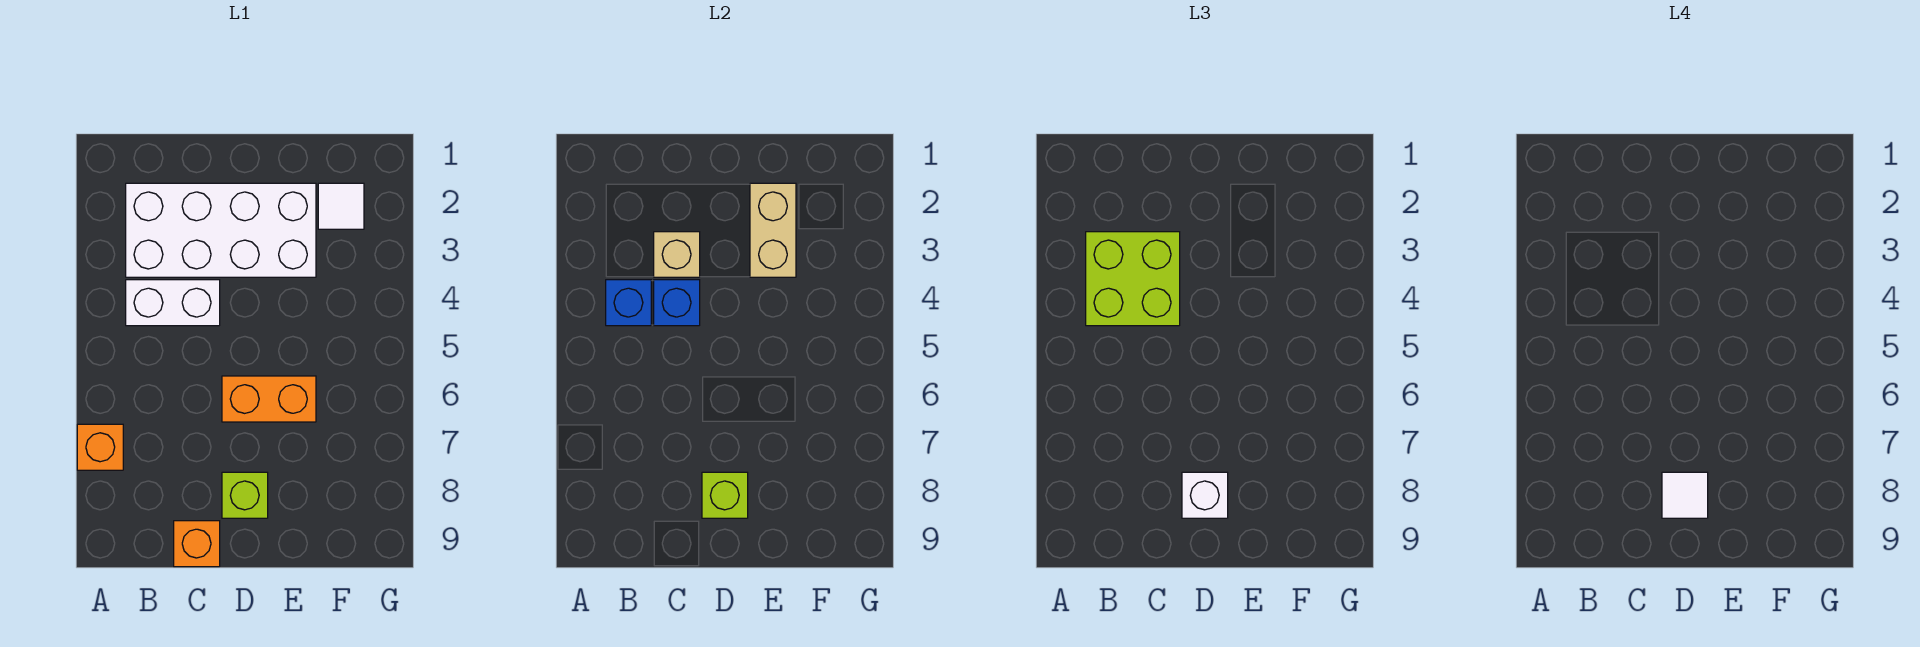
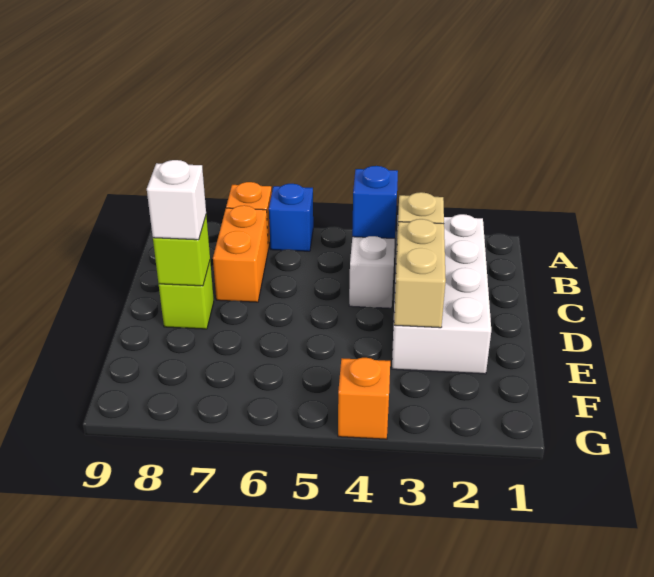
lime brick B3:C4 level 3 -> none
blue brick C4 level 2 -> blue brick A6 level 1
orange brick C9 level 1 -> orange brick G4 level 1
orange brick D6:E6 level 1 -> orange brick B7:C7 level 1
white tile D8 level 4 -> none
tan brick E2:E3 level 2 -> tan brick D3:E3 level 2
white tile F2 level 1 -> none

